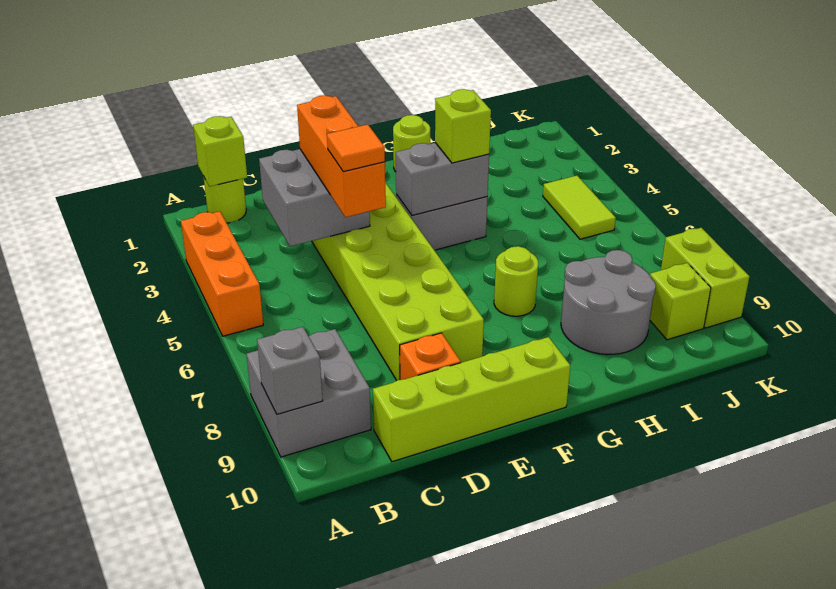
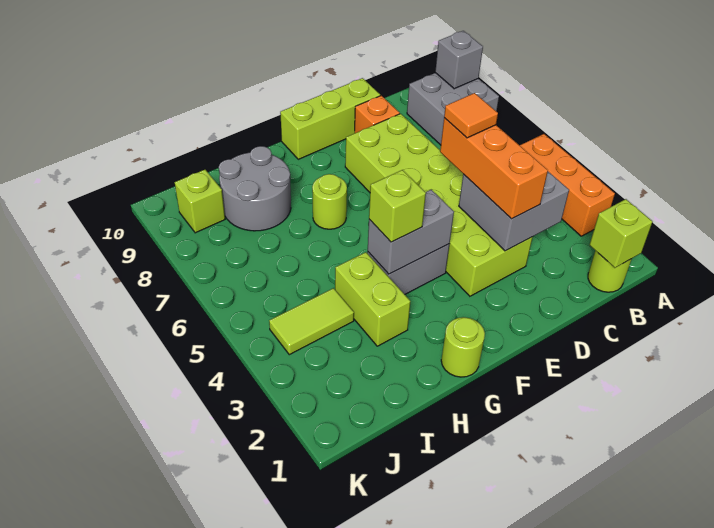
lime brick C10:F10 level 1 -> lime brick D10:F10 level 1
lime tile J4:J5 level 1 -> lime tile I4:J4 level 1
lime brick K8:K9 level 1 -> lime brick H3:H4 level 1

